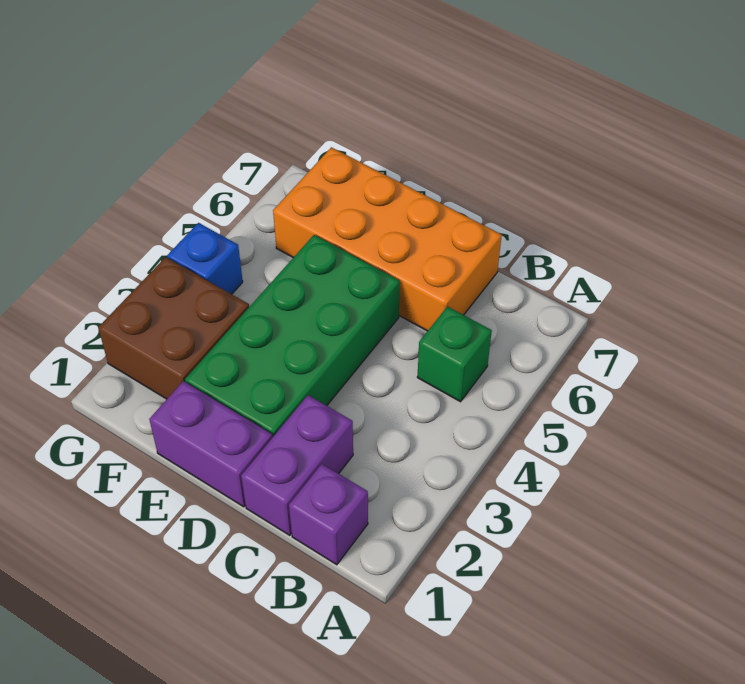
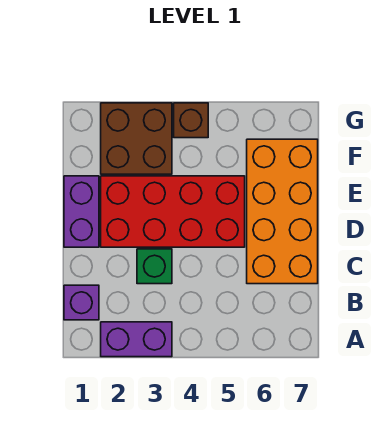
green brick B5 level 1 -> green brick C3 level 1
purple brick C1:C2 level 1 -> purple brick A2:A3 level 1
green brick D2:E5 level 1 -> red brick D2:E5 level 1
blue brick G4 level 1 -> brown brick G4 level 1

